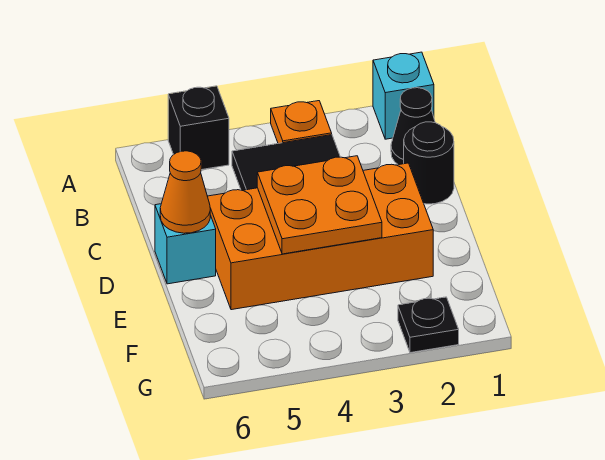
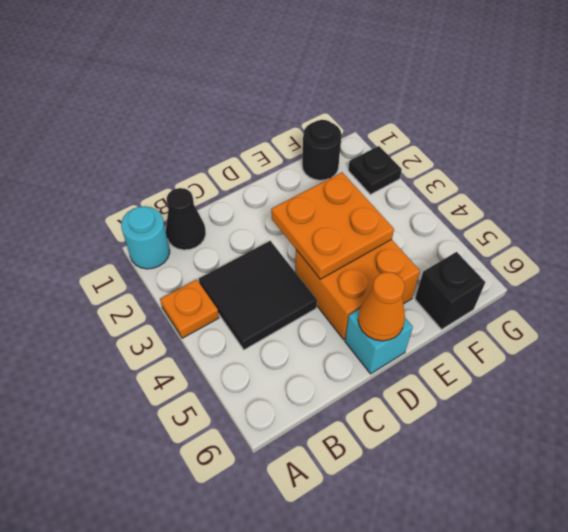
cyan brick A1 level 1 -> cyan round brick A1 level 1
black brick A5 level 1 -> black brick F6 level 1
black round brick C1 level 1 -> black round brick F1 level 1
orange brick D2:E5 level 1 -> orange brick D4:E5 level 1

